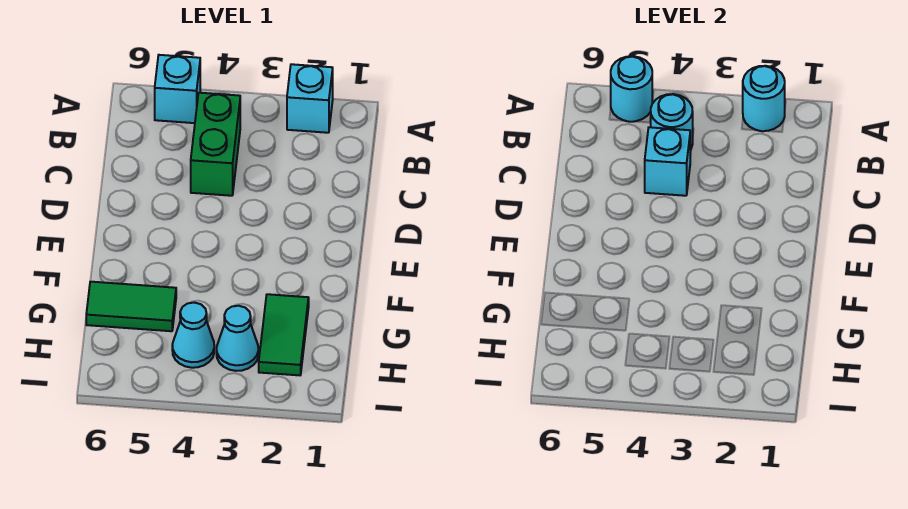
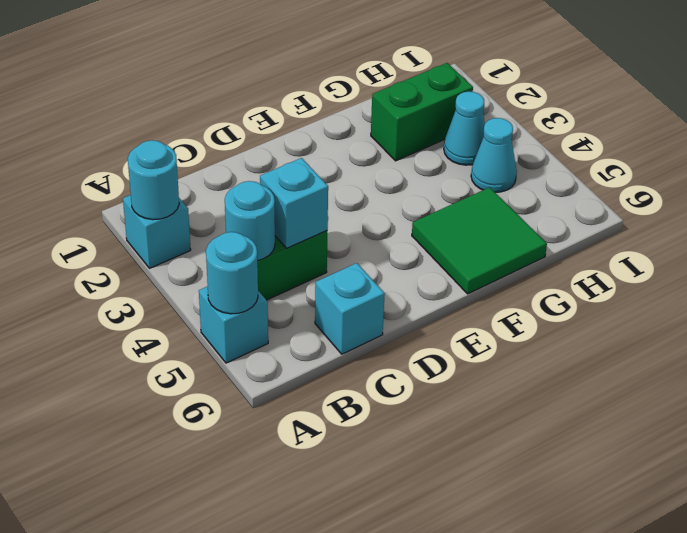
none -> cyan brick C6 level 1
green tile G2:H2 level 1 -> green brick G2:H2 level 1
green tile G5:G6 level 1 -> green tile F5:G6 level 1

